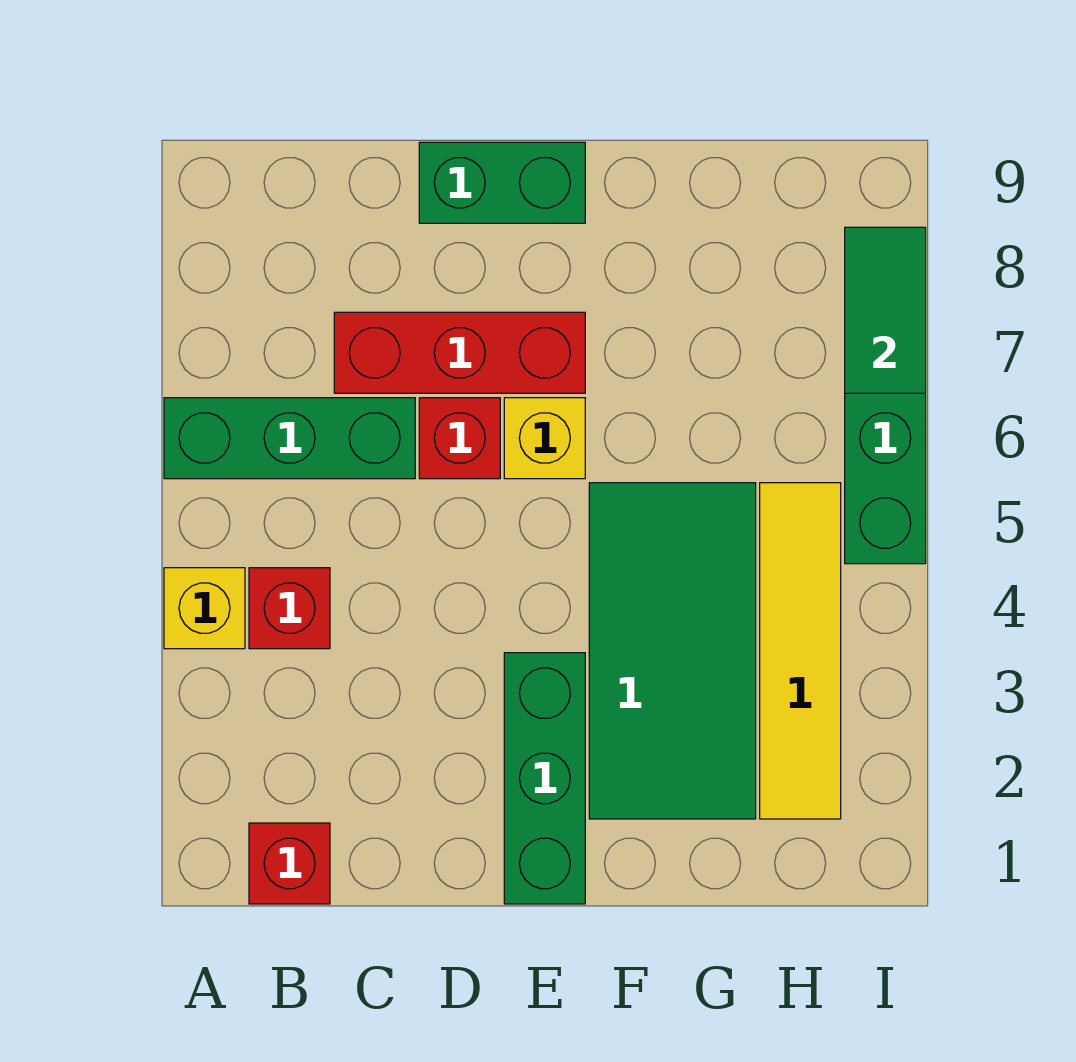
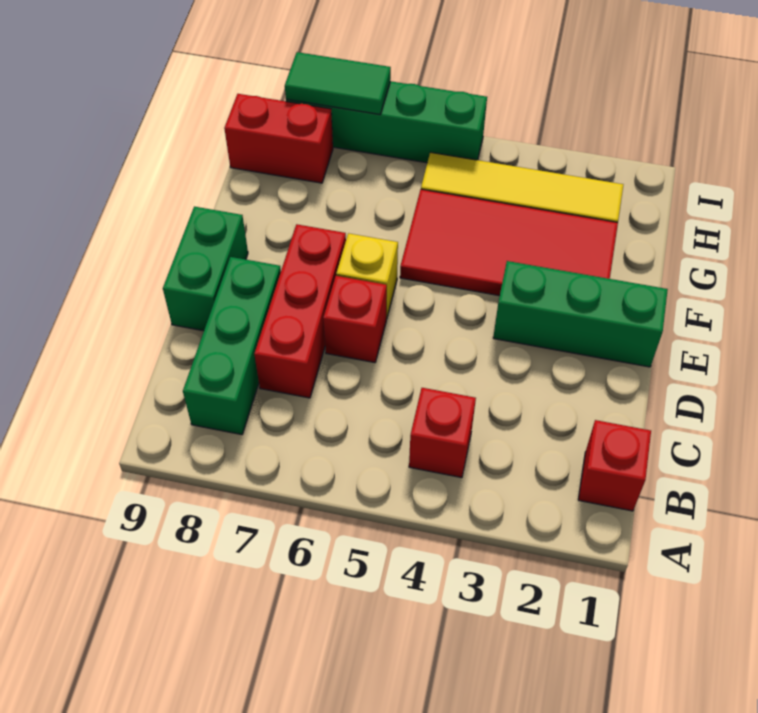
yellow brick A4 level 1 -> none
green brick A6:C6 level 1 -> green brick B8:D8 level 1
green tile F2:G5 level 1 -> red tile F2:G5 level 1
none -> red brick H8:H9 level 1

